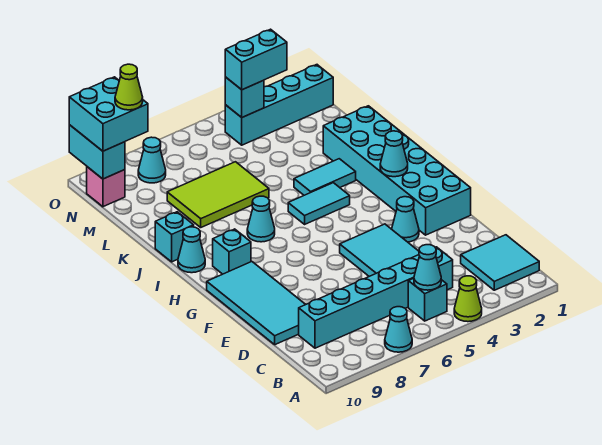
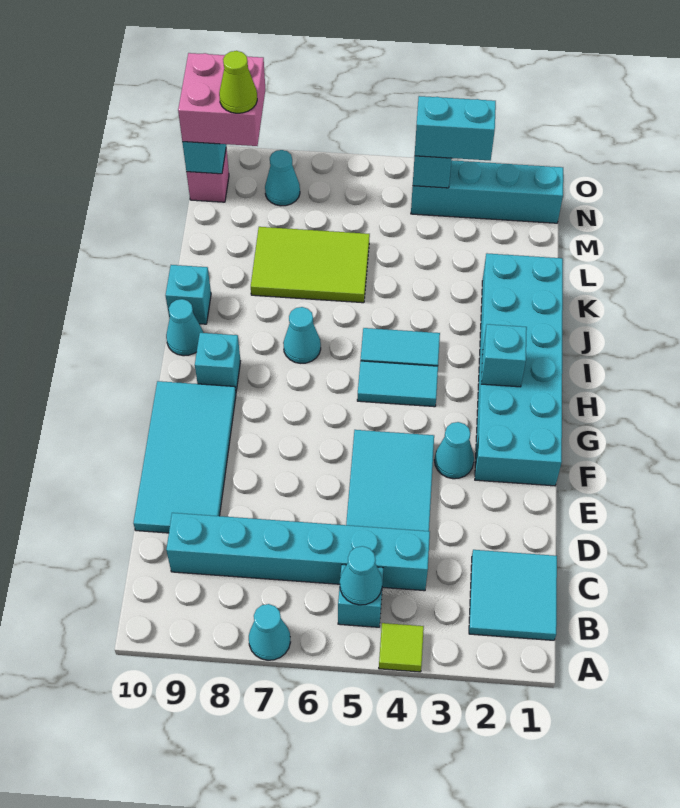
lime cone A4 level 1 -> lime tile A4 level 1
cyan cone H2 level 2 -> cyan brick H2 level 2
cyan tile J3:J4 level 1 -> cyan tile H4:H5 level 1
cyan brick N9:O10 level 3 -> pink brick N9:O10 level 3

